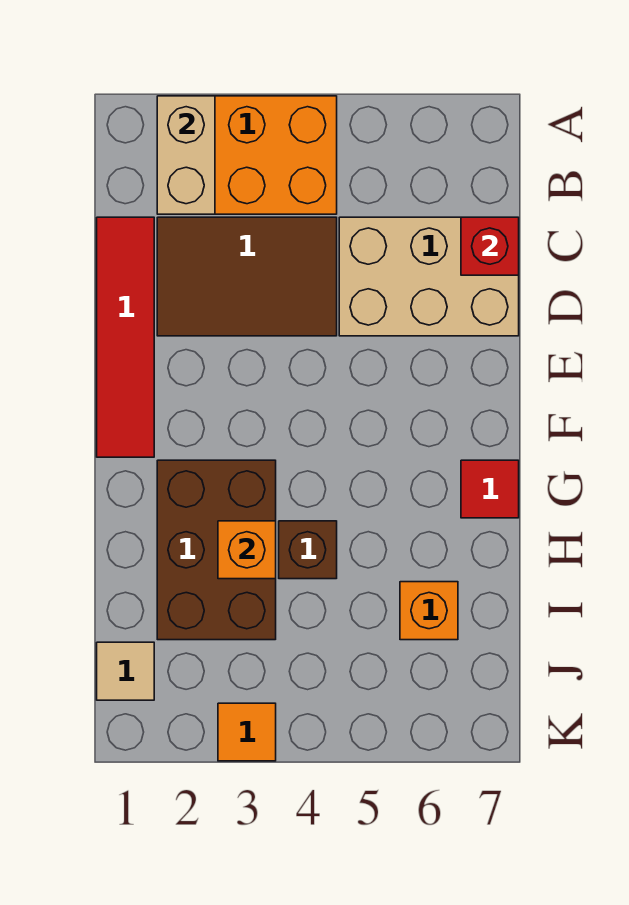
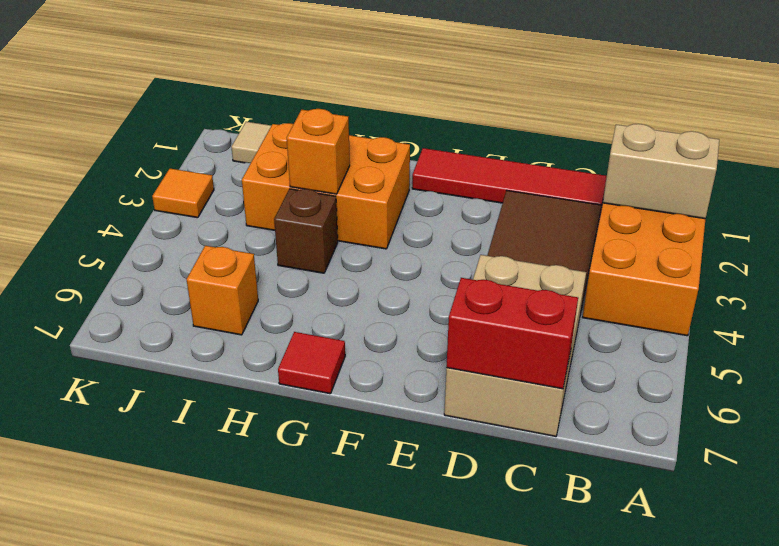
red brick C7 level 2 -> red brick C7:D7 level 2
brown brick G2:I3 level 1 -> orange brick G2:I3 level 1

